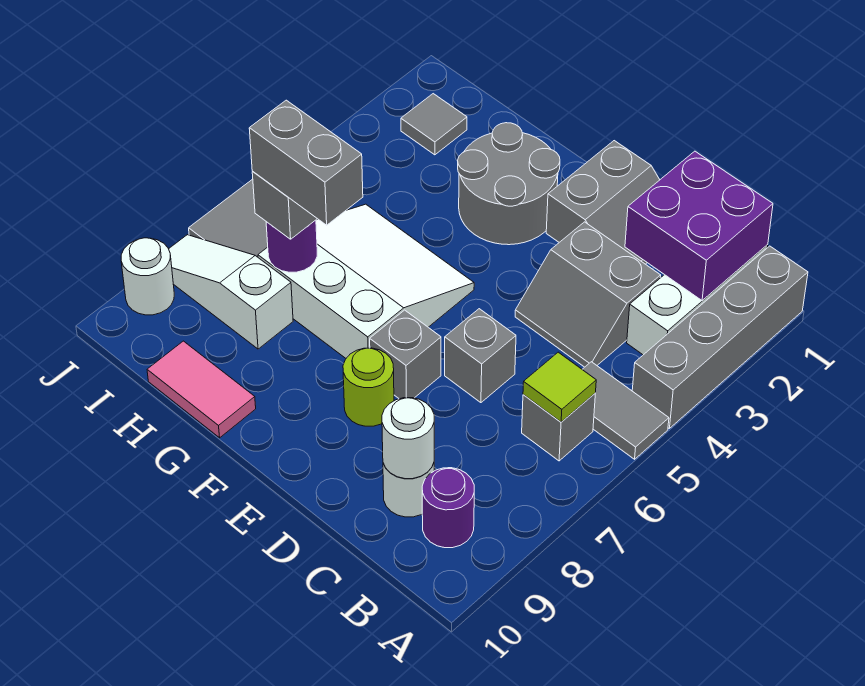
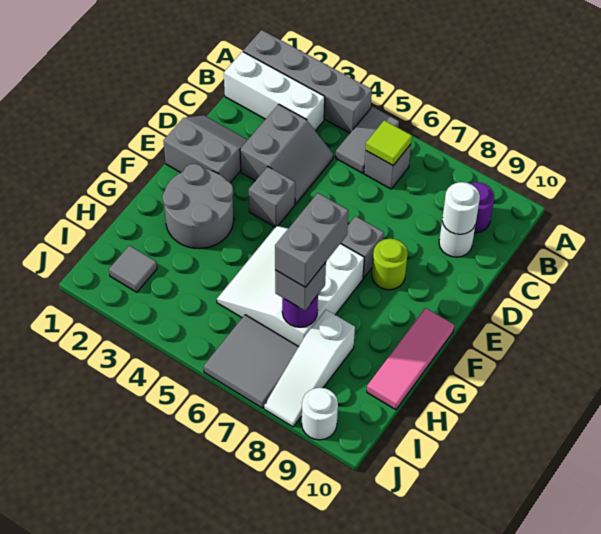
purple brick B1:C2 level 2 -> none
grey brick D6 level 1 -> grey brick E4 level 1
pink tile G10:H10 level 1 -> pink tile F10:H10 level 1

